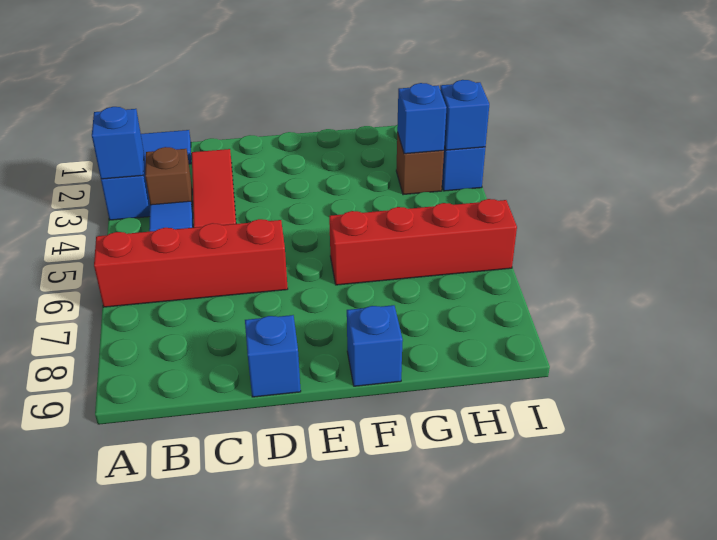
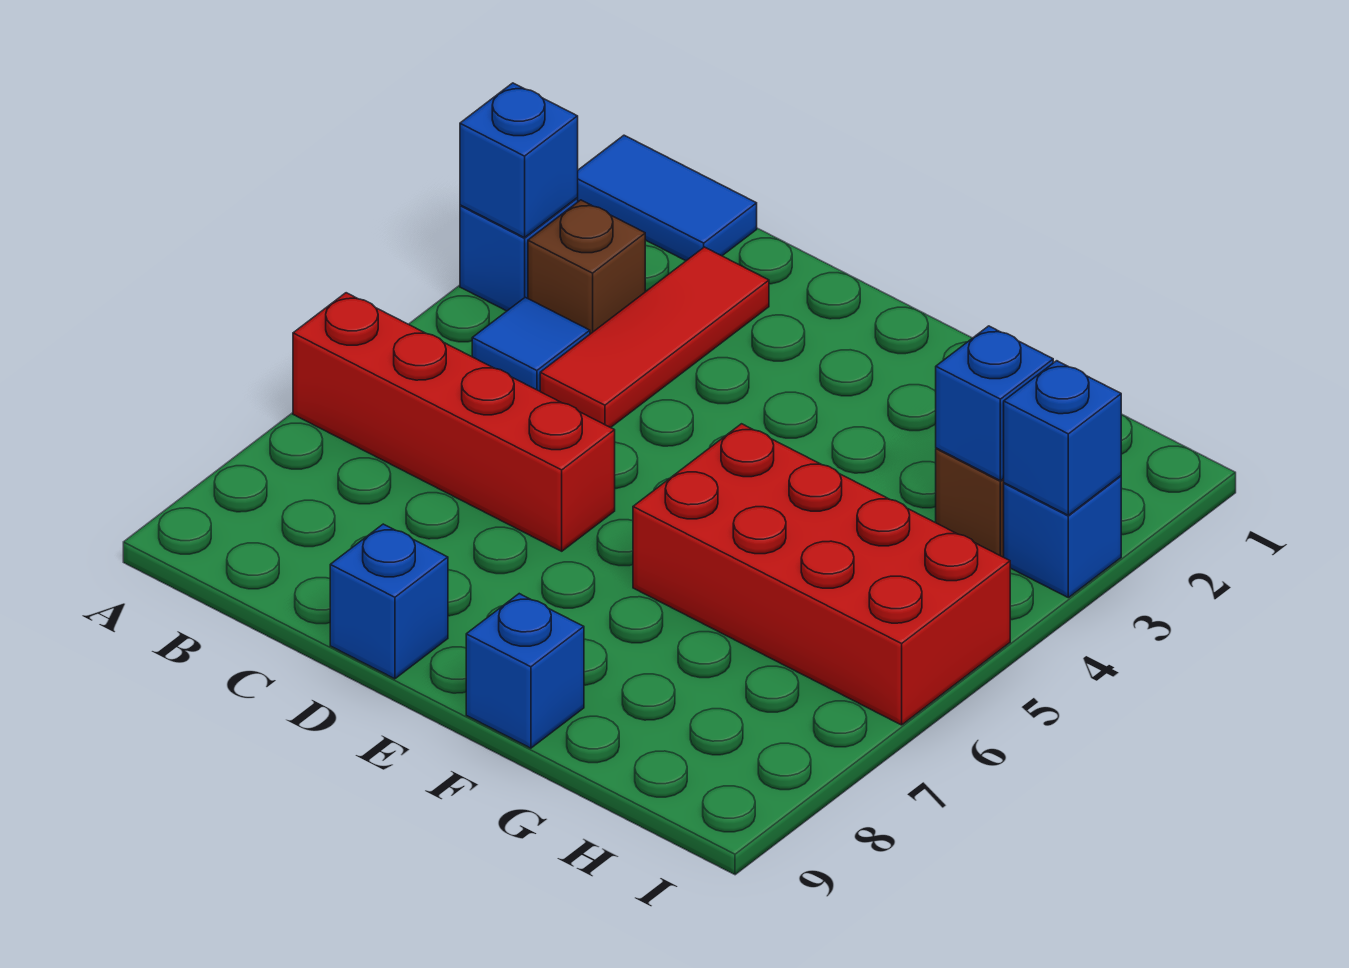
red brick F6:I6 level 1 -> red brick F5:I6 level 1

